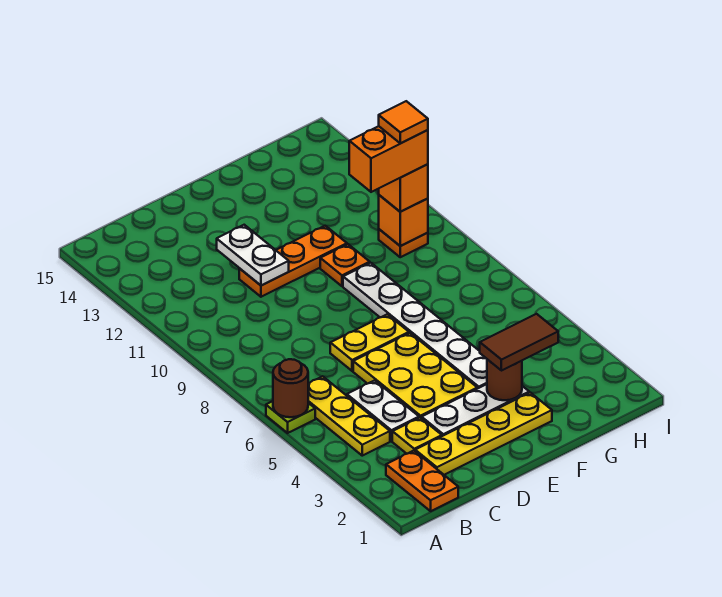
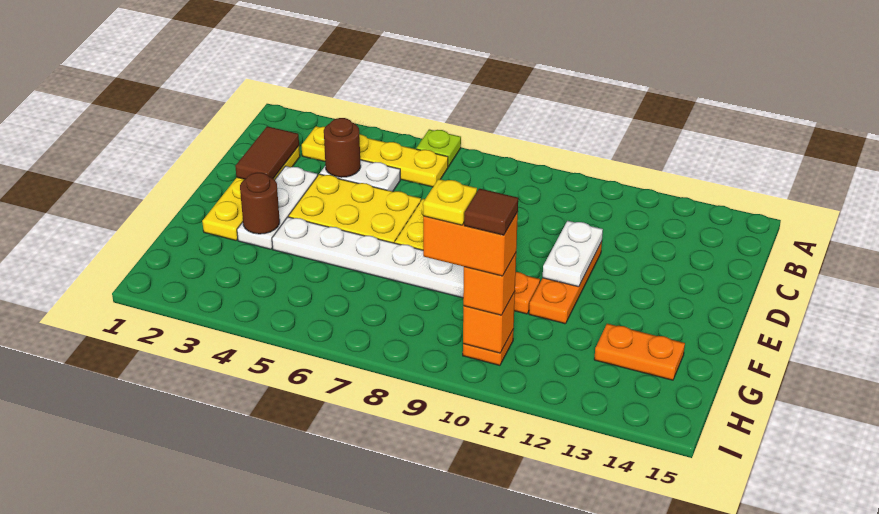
brown round brick A6 level 2 -> brown round brick C4 level 2
orange plate B1:B2 level 1 -> orange plate G13:G14 level 1
yellow plate B4:B6 level 1 -> yellow plate B3:B6 level 1
yellow plate C3 level 1 -> yellow plate H9 level 5
white plate D11:D12 level 2 -> white plate D11:E11 level 2
brown tile F3:G3 level 3 -> brown tile C2:D2 level 2
orange brick G10:H10 level 4 -> orange brick H9:H10 level 4
orange tile H10 level 5 -> brown tile H10 level 5

